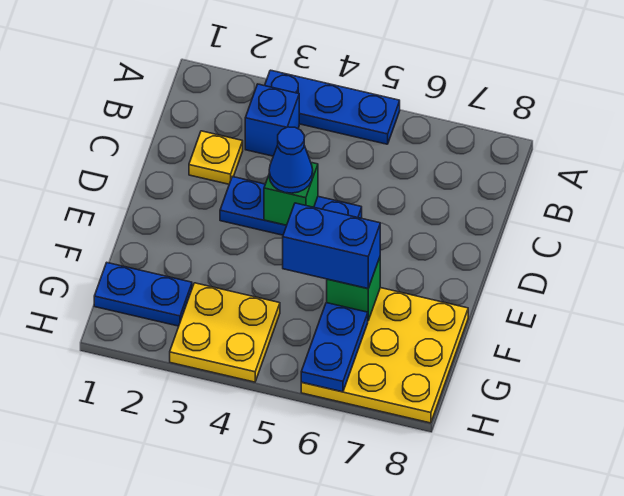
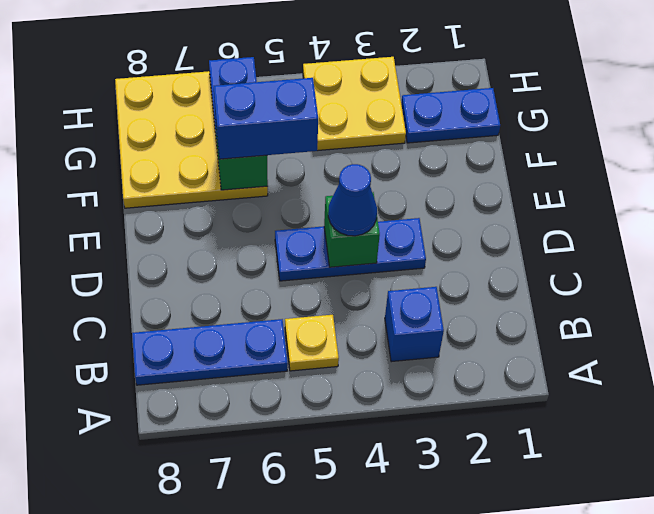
blue plate A3:A5 level 1 -> blue plate B6:B8 level 1
yellow plate C2 level 1 -> yellow plate B5 level 1

